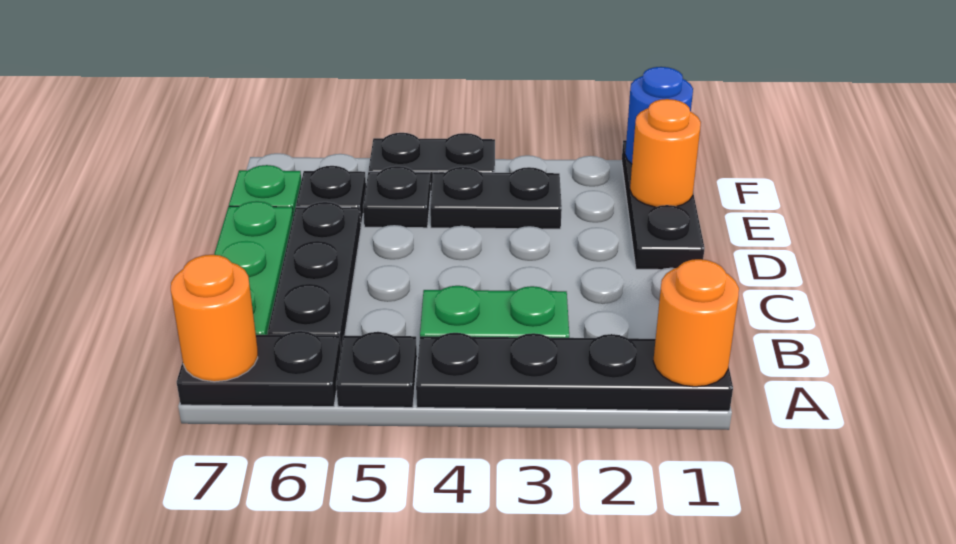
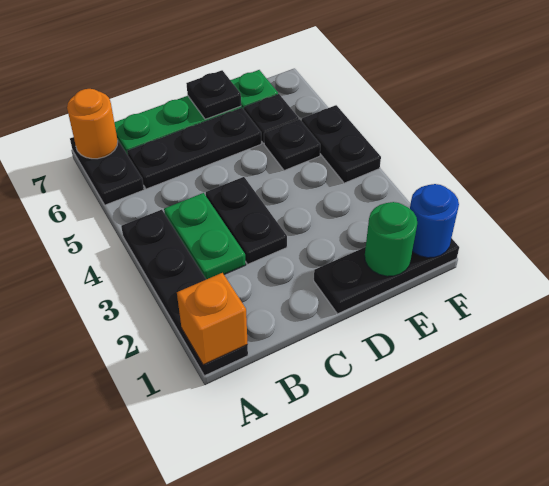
orange round brick A1 level 2 -> orange brick A1 level 2
black plate A5 level 1 -> black plate D7 level 2
orange round brick E1 level 2 -> green round brick E1 level 2
black plate E3:E4 level 1 -> black plate C3:C4 level 1

